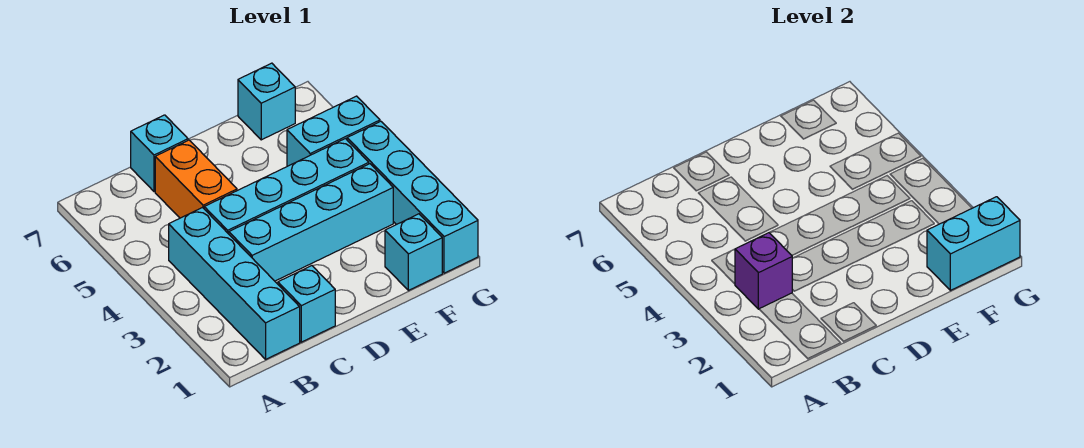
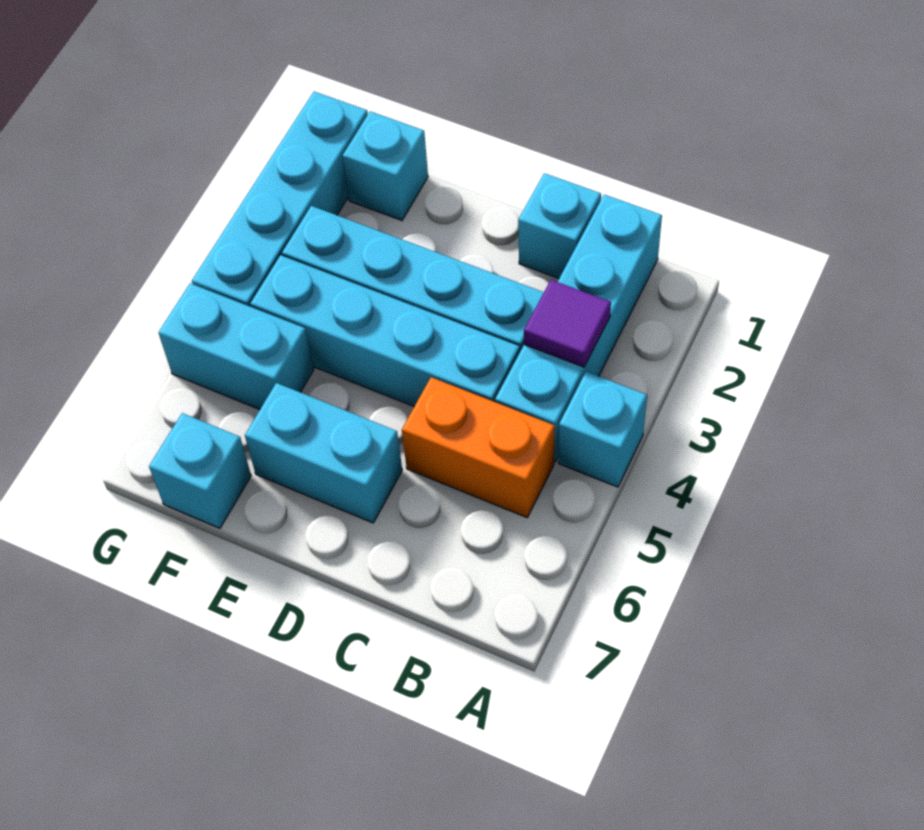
purple brick B3 level 2 -> purple tile B3 level 2
orange brick C5:C6 level 1 -> orange brick B5:C5 level 1
cyan brick C7 level 1 -> cyan brick A4 level 1
cyan brick F1:G1 level 2 -> cyan brick D6:E6 level 1

